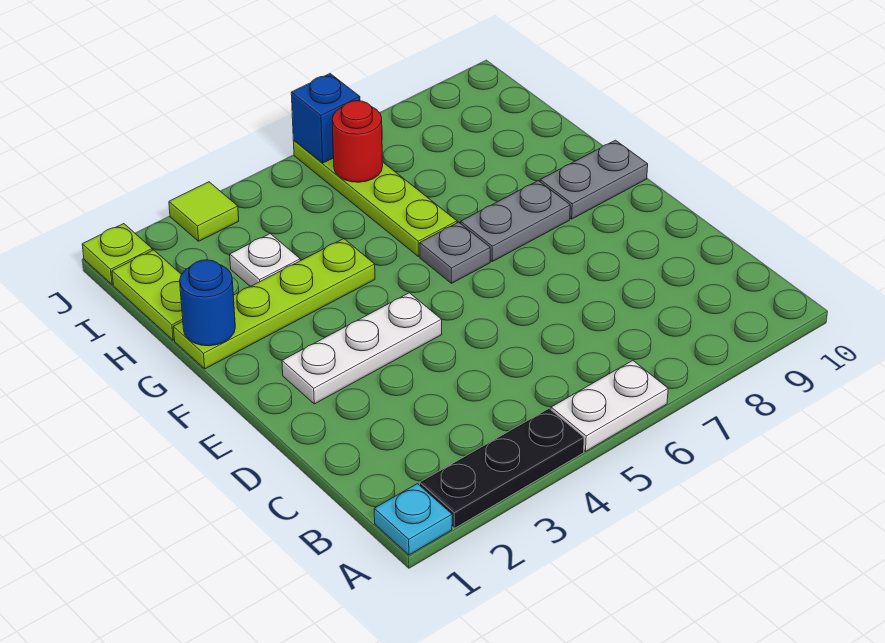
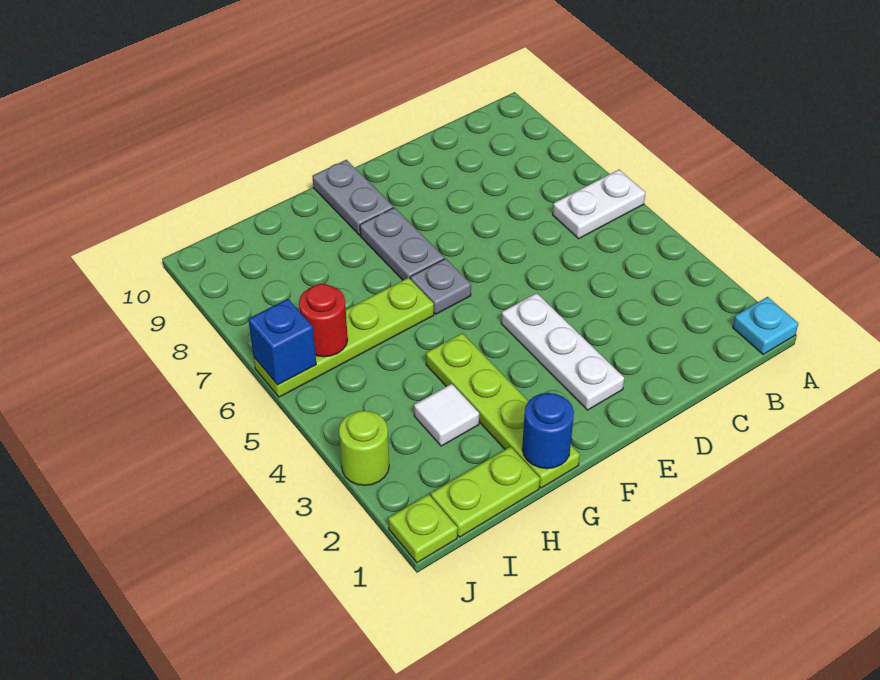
black plate A2:A4 level 1 -> none
white plate A5:A6 level 1 -> white plate A6:B6 level 1
white plate H3 level 1 -> white tile H3 level 1
lime tile J3 level 1 -> lime round brick J3 level 1

